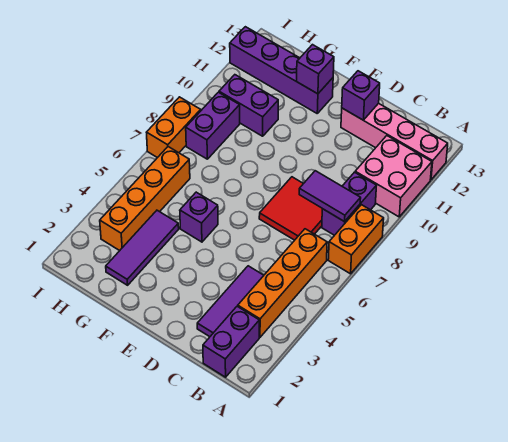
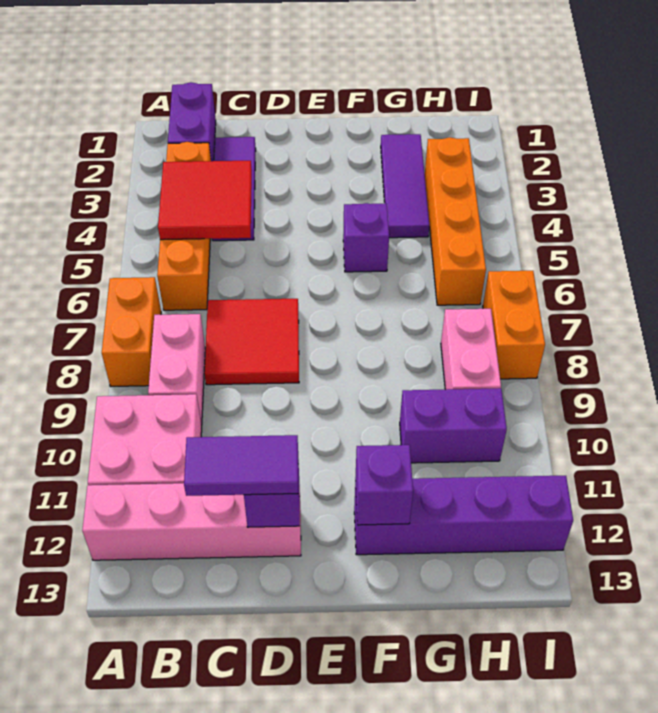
none -> red tile B4:C5 level 2
purple brick B8:B9 level 1 -> pink brick B8:B9 level 1
purple tile B8:C8 level 2 -> purple tile C12:D12 level 3
purple brick H8:H9 level 1 -> pink brick H8:H9 level 1

